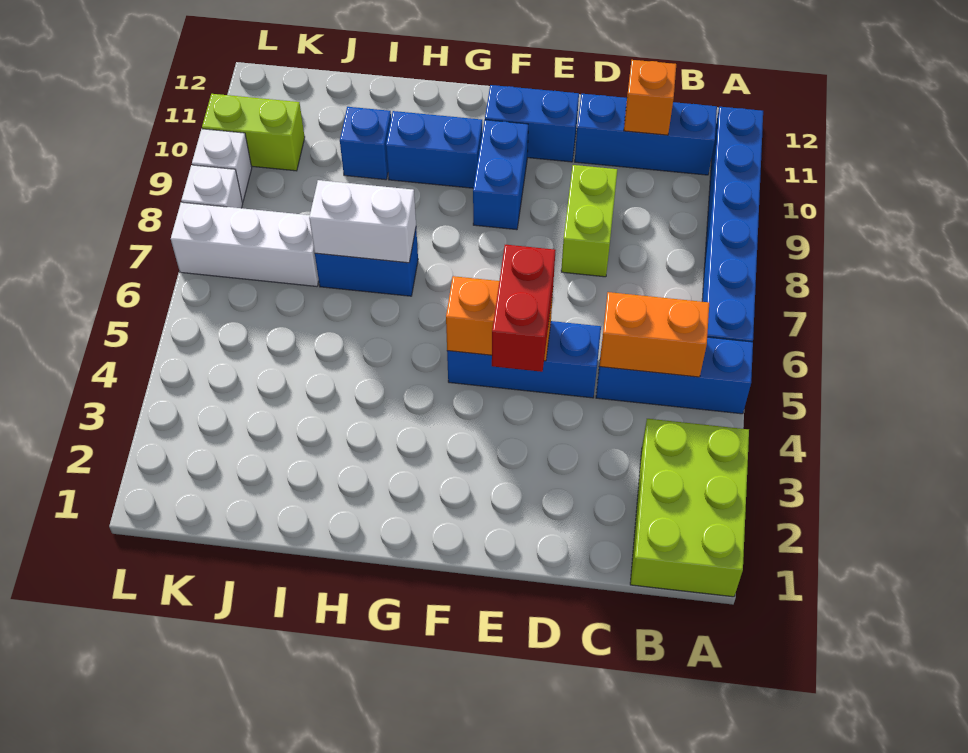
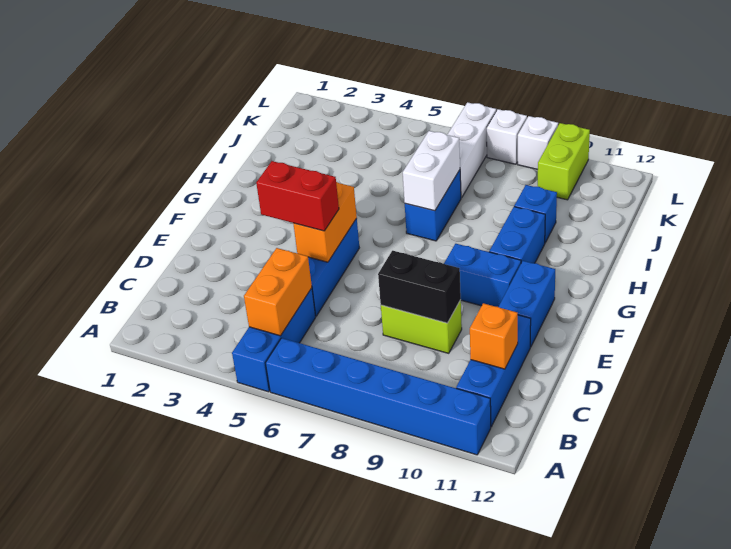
lime brick A1:B3 level 1 -> none
none -> black brick D8:D9 level 2

